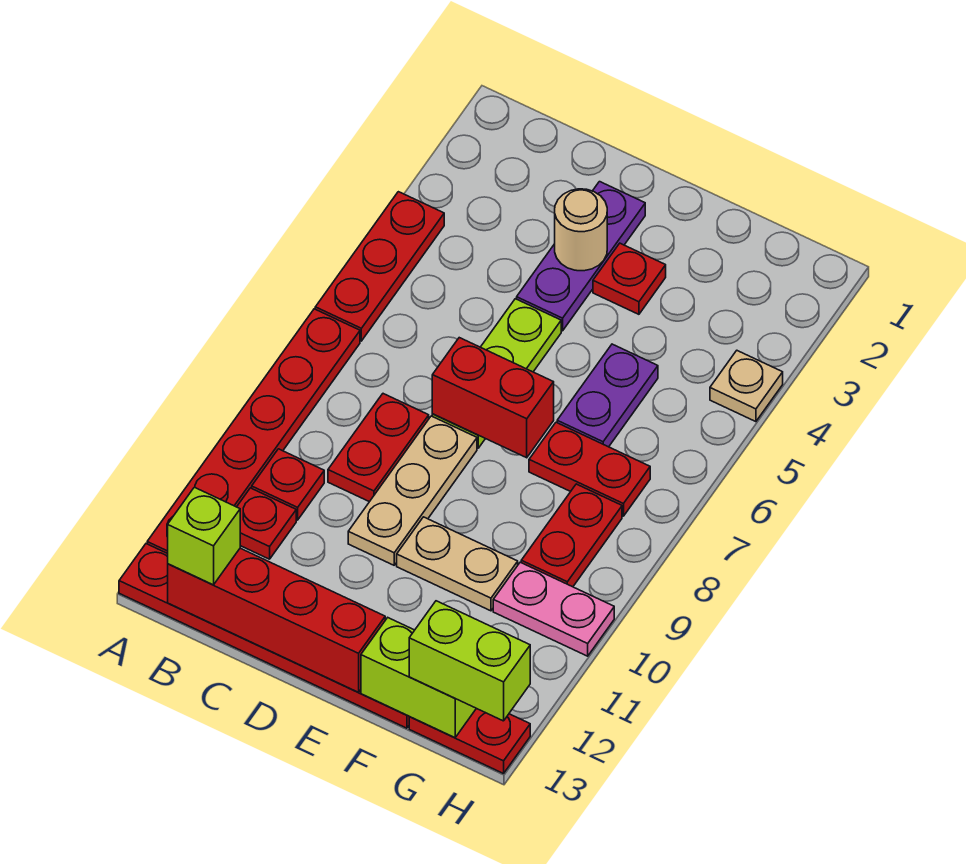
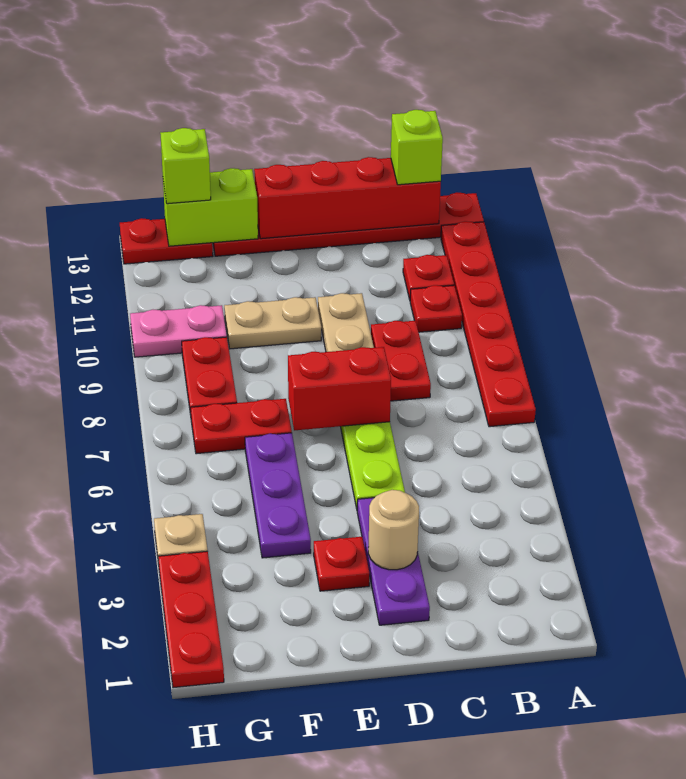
red plate A4:A6 level 1 -> red plate H1:H3 level 1
purple plate F5:F6 level 1 -> purple plate F4:F6 level 1
lime brick G13:H13 level 3 -> lime brick G13 level 3

